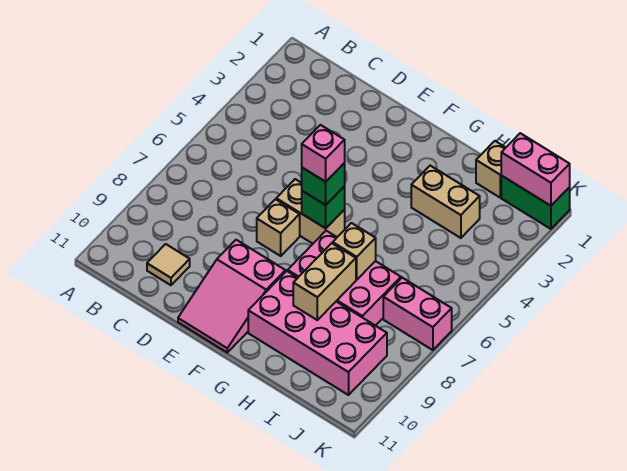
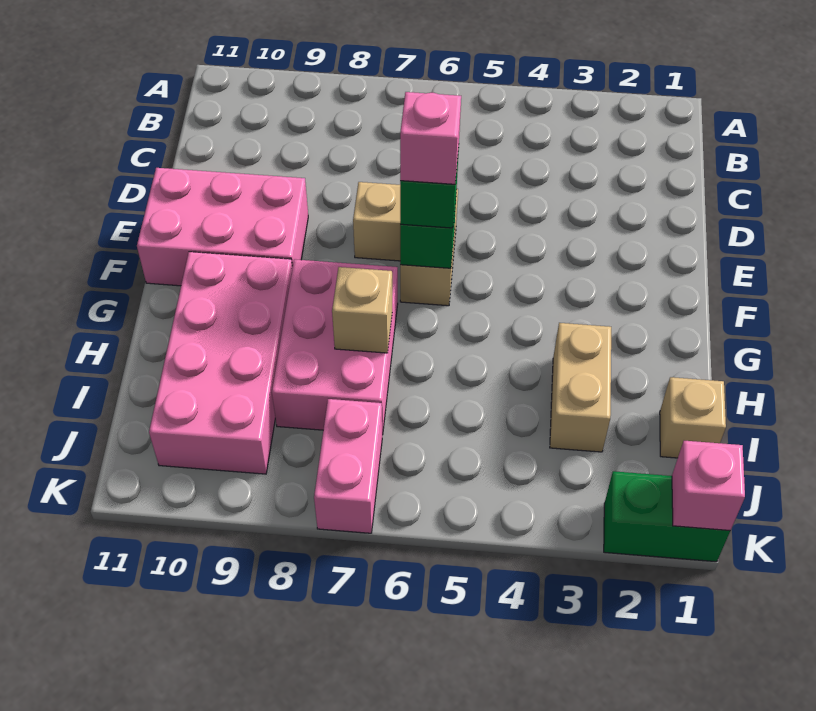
tan tile C10 level 1 -> none
pink slope E9:F11 level 1 top 9 -> pink brick E9:F11 level 1
tan brick H8:H9 level 2 -> none
green brick J1:K1 level 1 -> green brick K1:K2 level 1
pink brick J1:K1 level 2 -> pink brick K1 level 2

